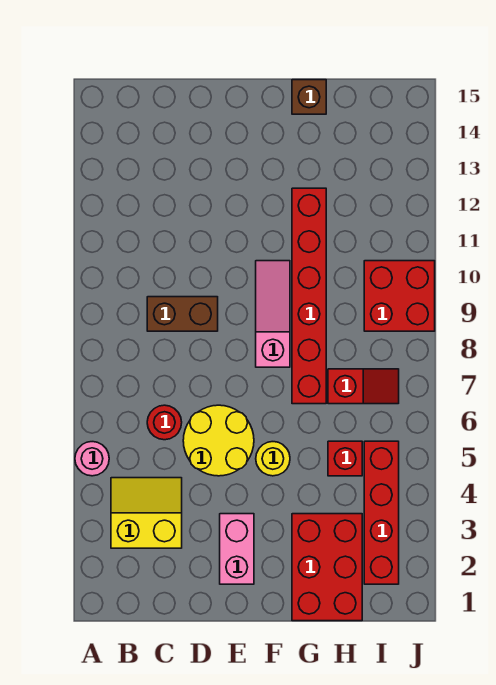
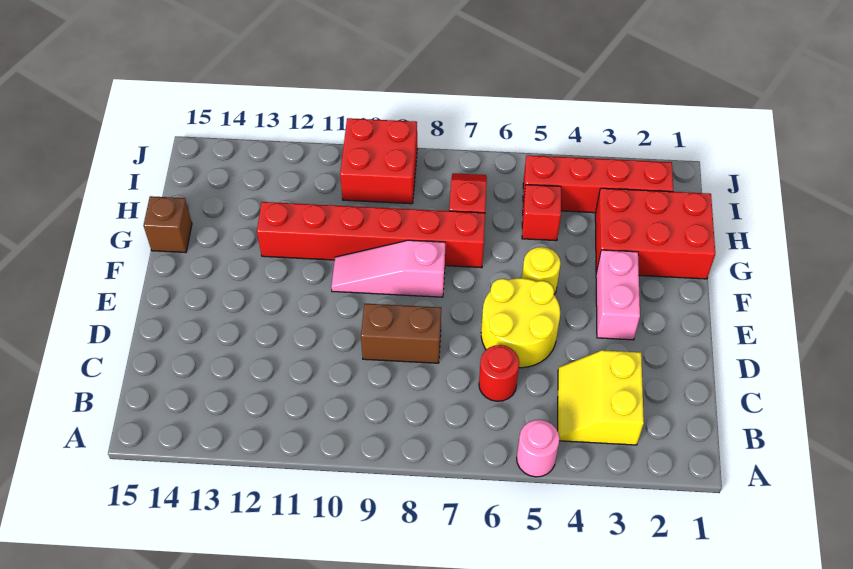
brown brick C9:D9 level 1 -> brown brick D8:D9 level 1
pink brick E2:E3 level 1 -> pink brick E3:F3 level 1

